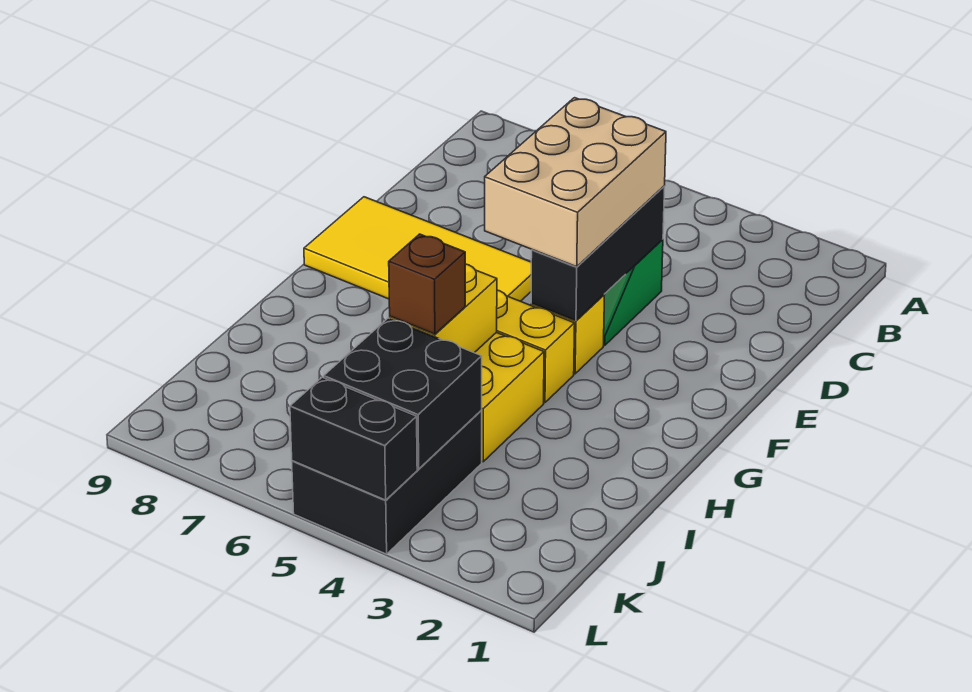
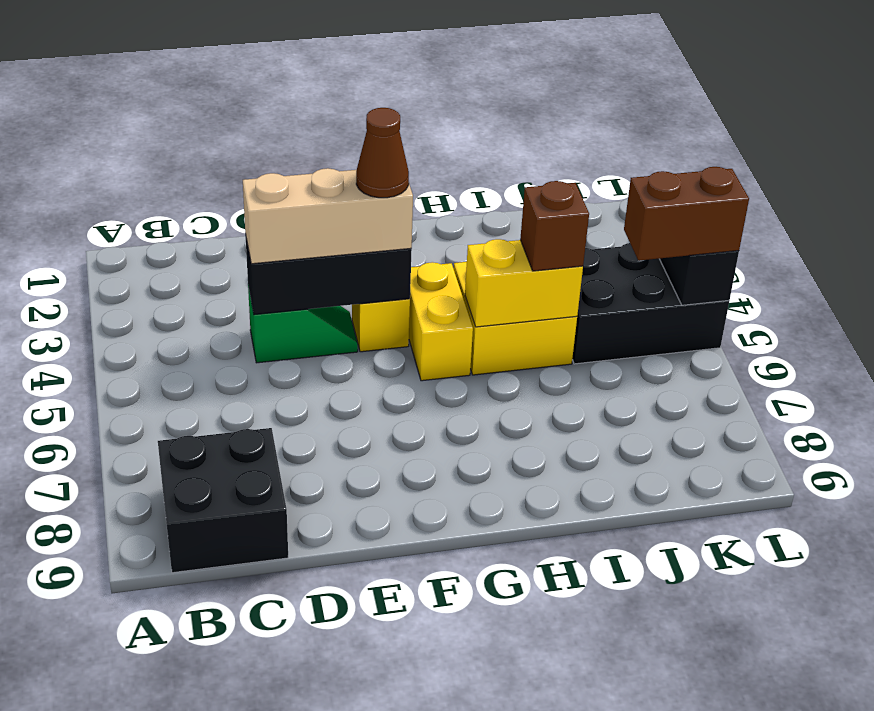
tan brick D4:F5 level 3 -> tan brick D4:F4 level 3
yellow tile E6:F9 level 1 -> none
none -> brown cone F4 level 4
black brick J4:K5 level 2 -> black brick B8:C9 level 1
none -> brown brick K5:L5 level 3

